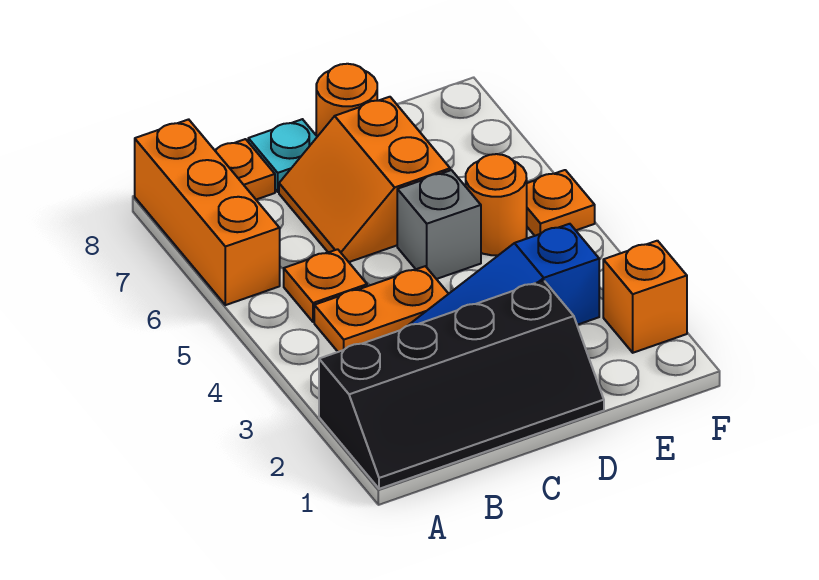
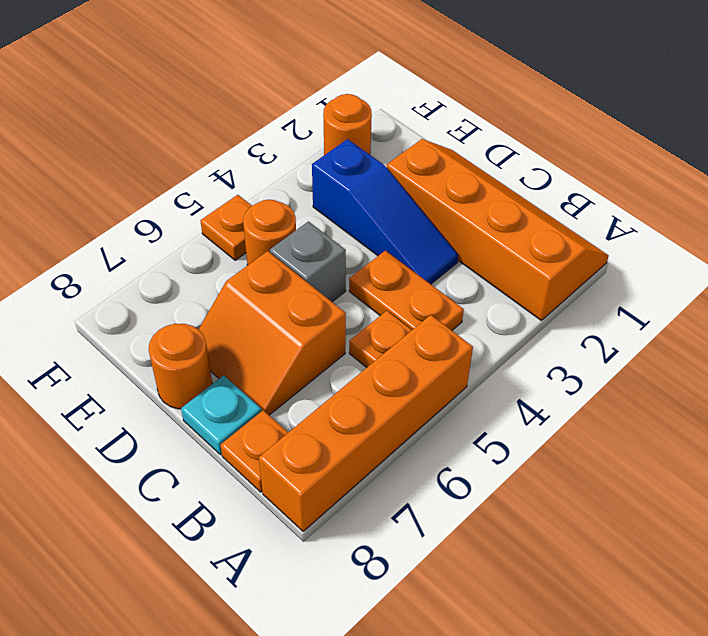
black slope A1:D2 level 1 top 2 -> orange slope A1:D2 level 1 top 2
orange brick A6:A8 level 1 -> orange brick A5:A8 level 1
orange slope C6:D7 level 1 top D -> orange slope C6:D7 level 1 top 6
orange brick F2 level 1 -> orange round brick F2 level 1

